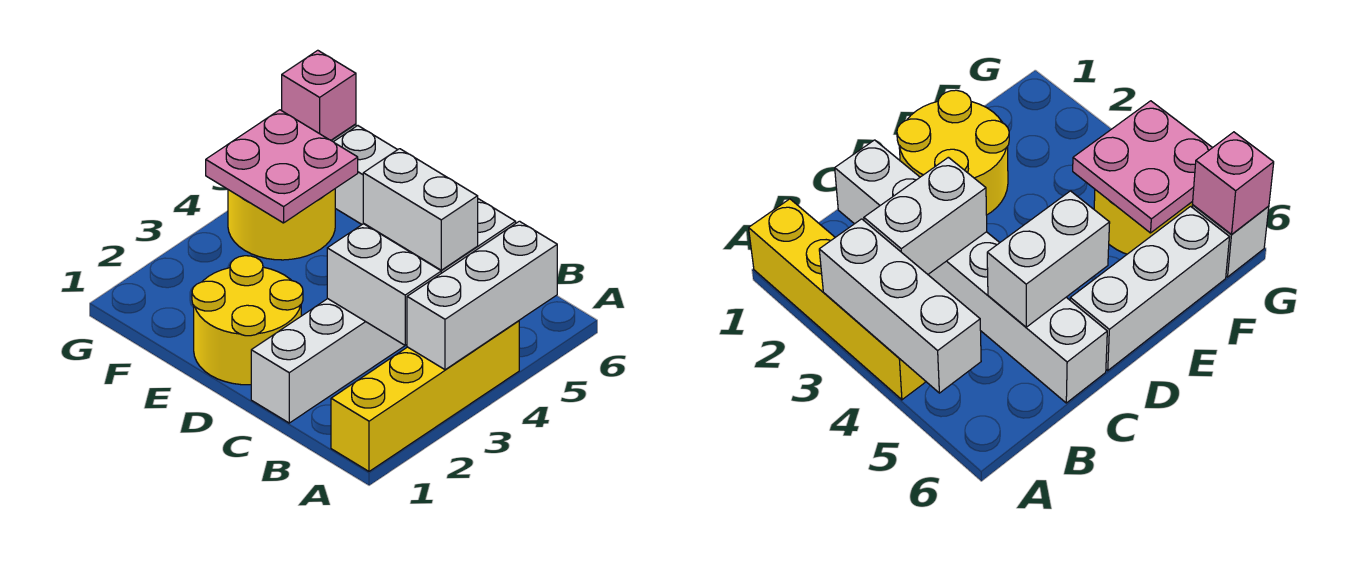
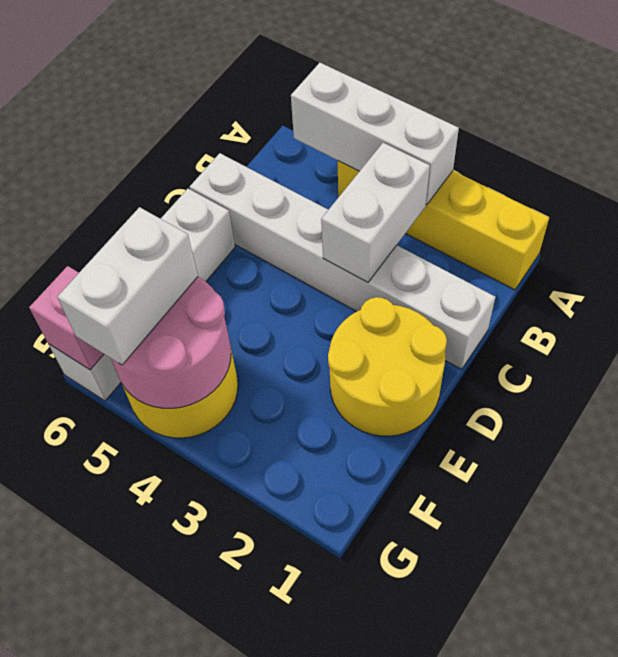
white brick C5:D5 level 2 -> white brick F5:G5 level 3
pink plate F4:G5 level 2 -> pink round brick F4:G5 level 2

